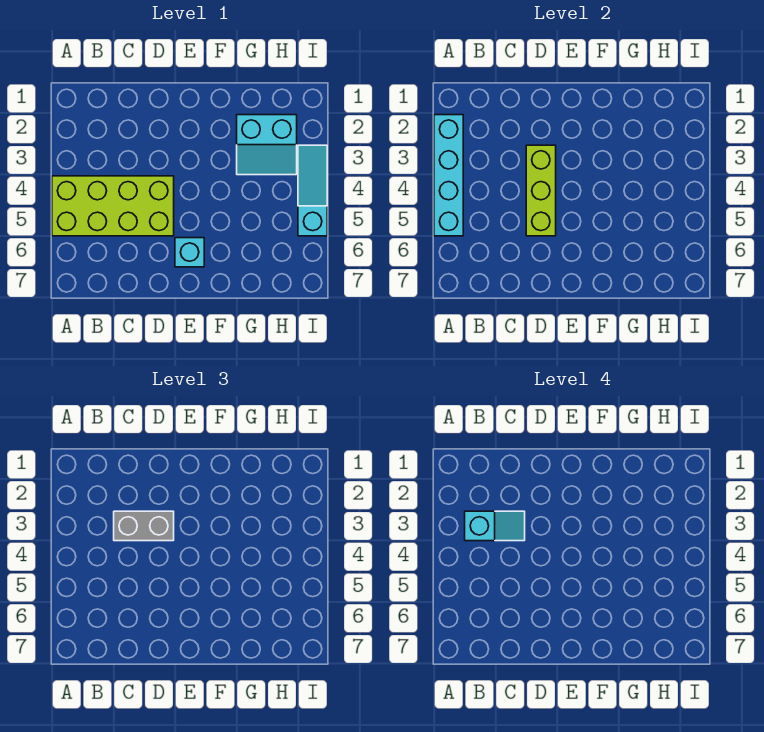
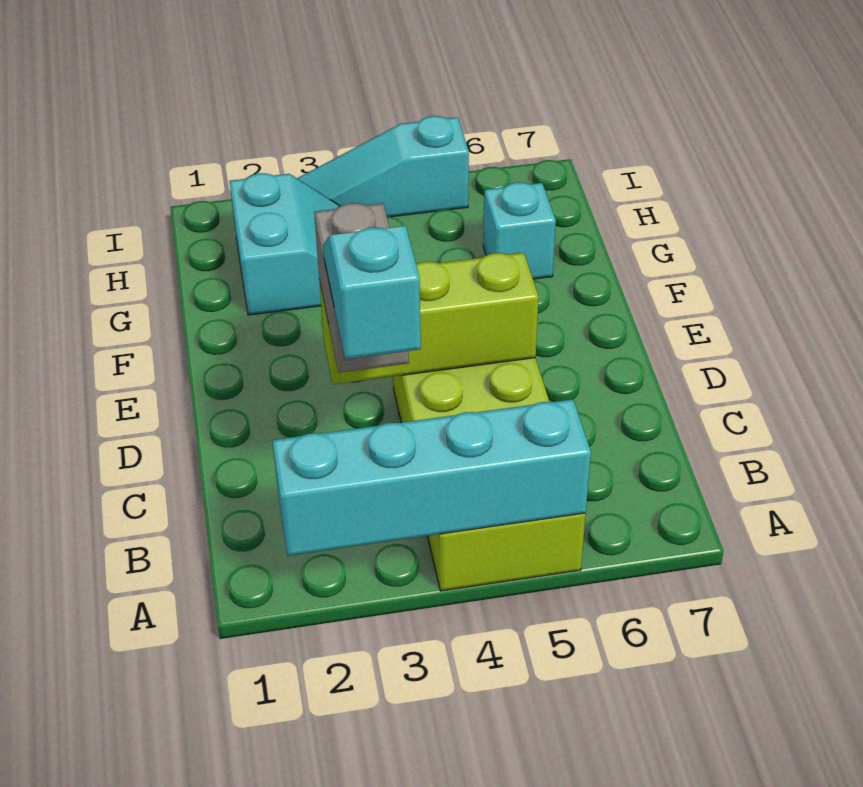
cyan brick E6 level 1 -> cyan brick G6 level 1

